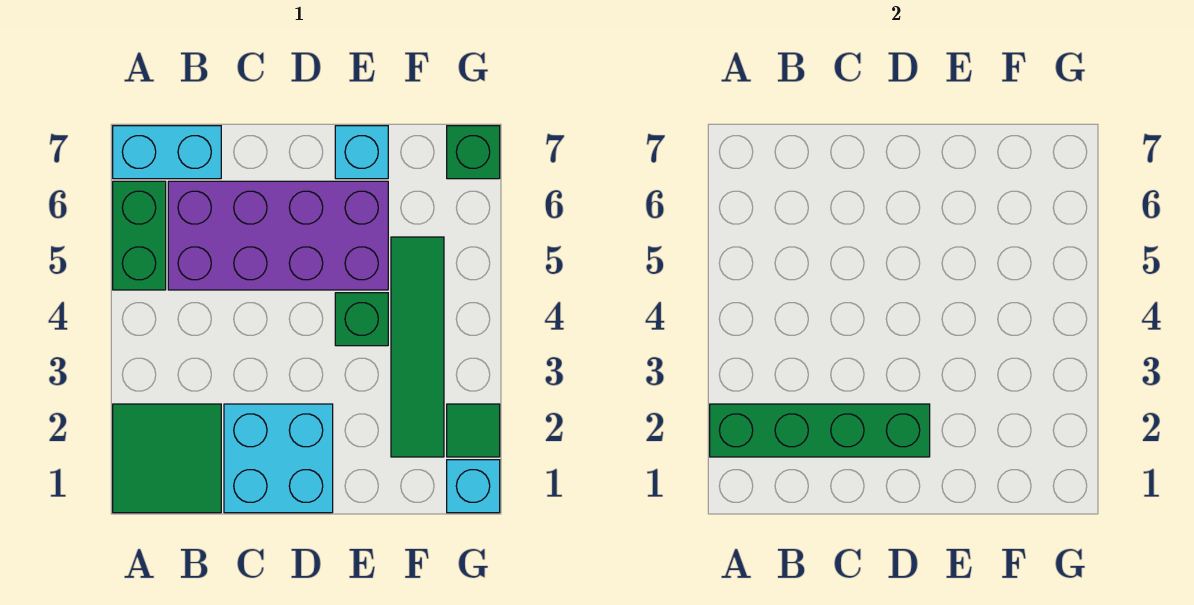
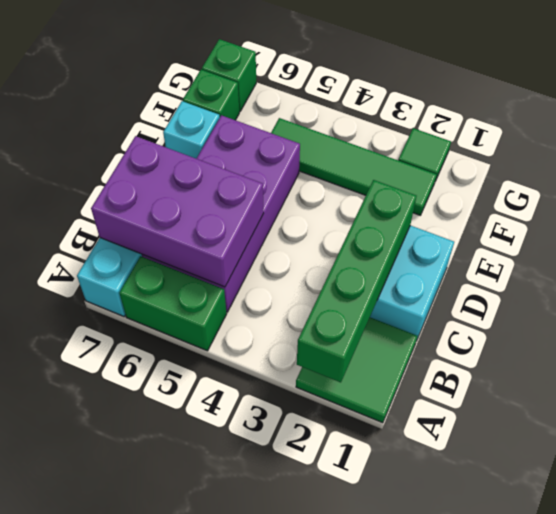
none -> purple brick B5:C7 level 2
green brick E4 level 1 -> green brick F7 level 1
cyan brick G1 level 1 -> none

